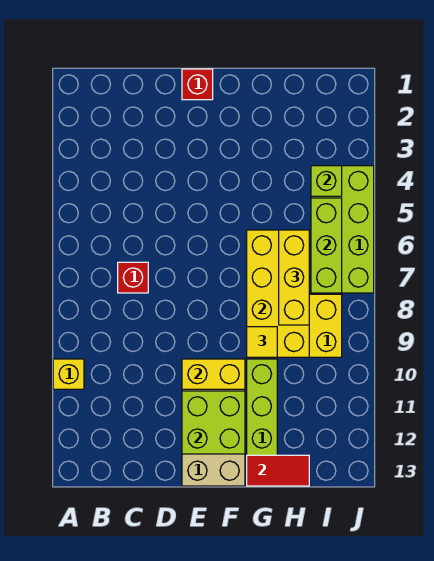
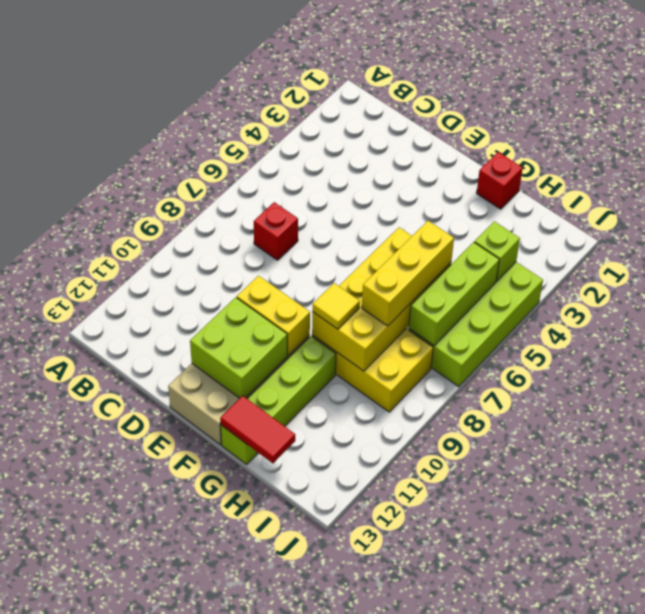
yellow brick A10 level 1 -> none
red brick E1 level 1 -> red brick G1 level 1

